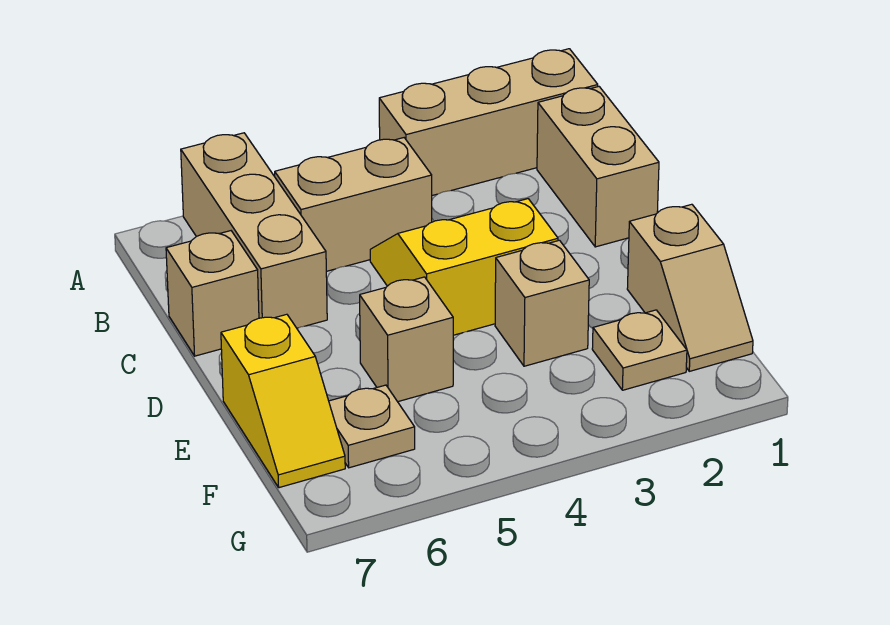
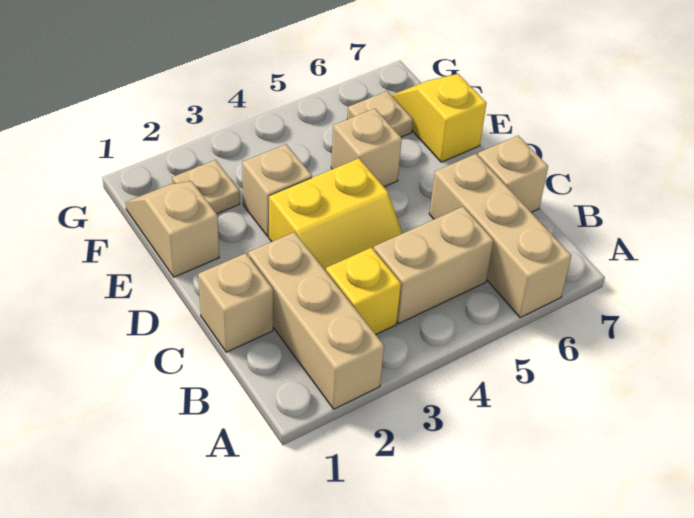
tan brick A1:A3 level 1 -> tan brick A2:C2 level 1
tan brick B1:C1 level 1 -> tan brick C1 level 1
none -> yellow brick B3 level 1

